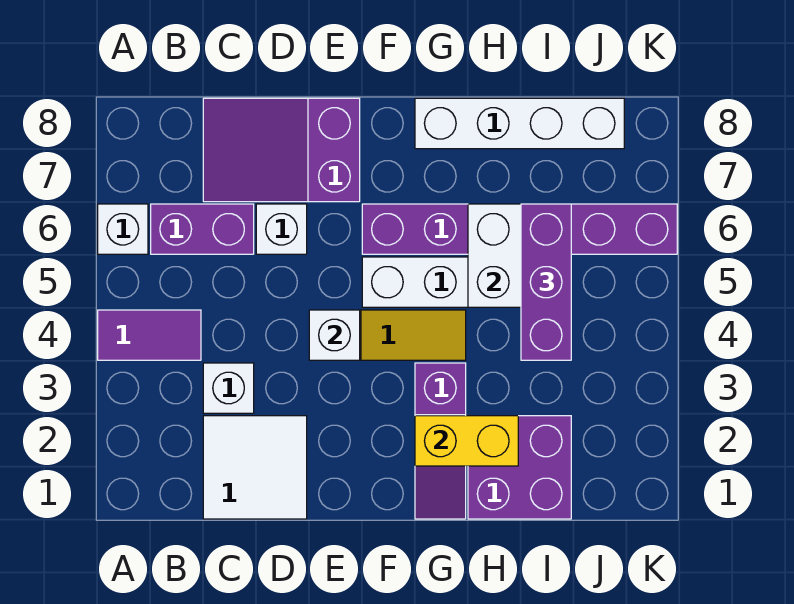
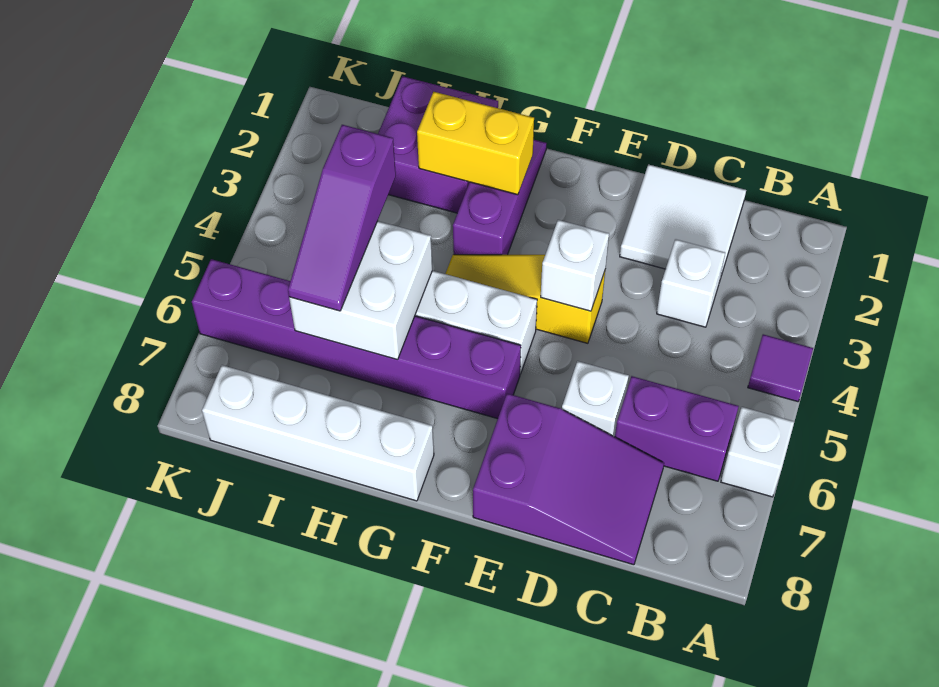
purple tile A4:B4 level 1 -> purple tile A4 level 1
purple brick I4:I6 level 3 -> purple slope I4:I6 level 3 top 4

